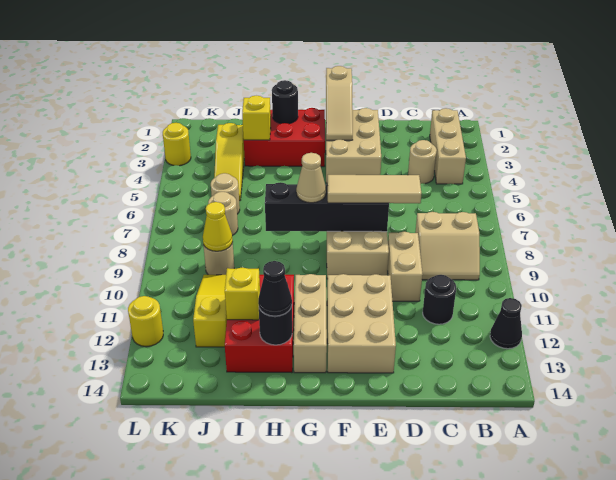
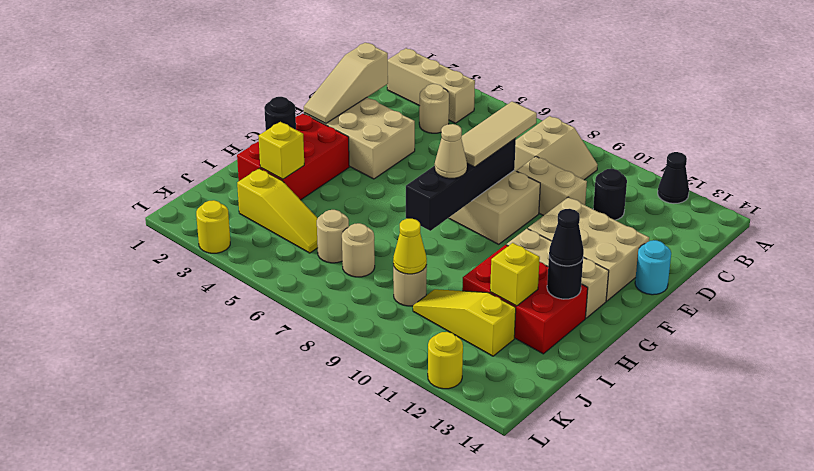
none -> cyan round brick E14 level 1
tan slope F1:F3 level 2 top 1 -> tan slope D2:F2 level 2 top D

